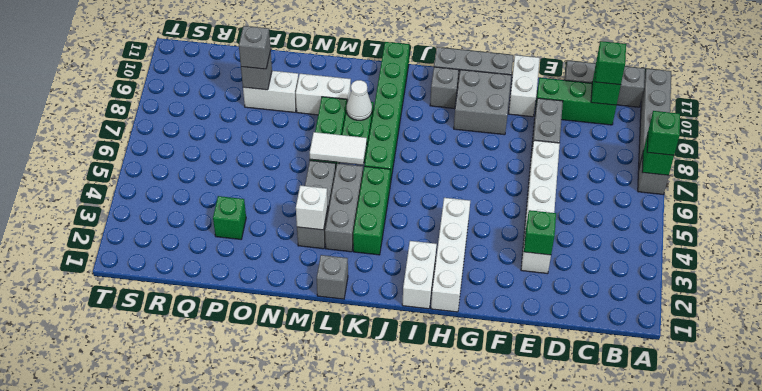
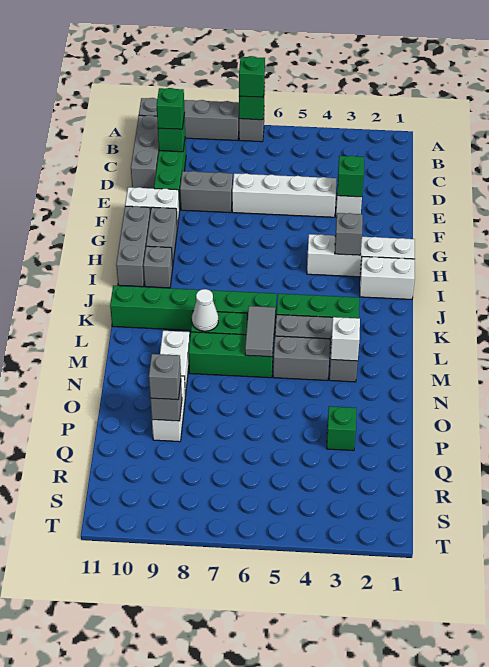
grey brick G9:H10 level 1 -> grey brick G10:H10 level 1
grey brick L1 level 1 -> grey brick H3 level 2
white tile L6:M6 level 2 -> grey tile L6:M6 level 2

